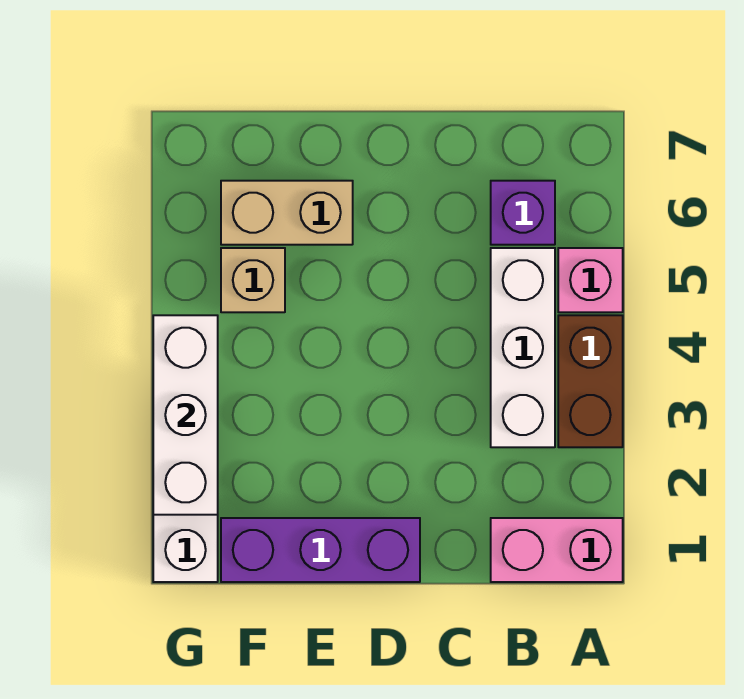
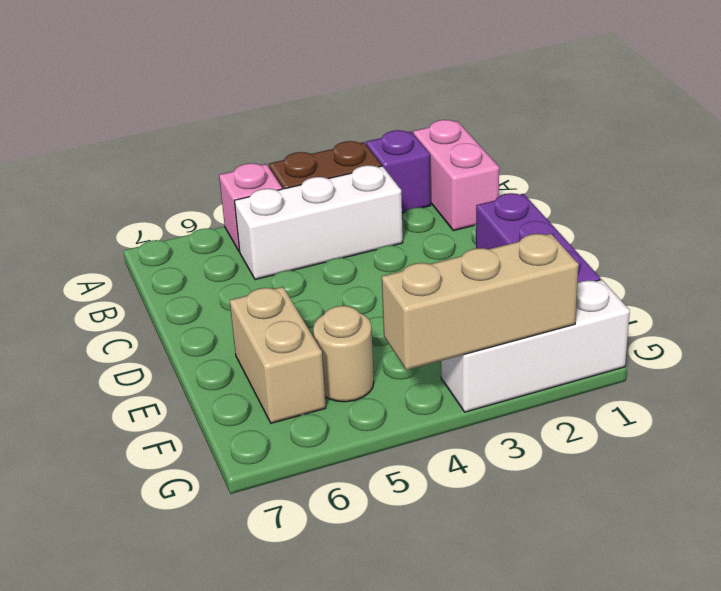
purple brick B6 level 1 -> purple brick A2 level 1
tan brick F5 level 1 -> tan round brick F5 level 1
white brick G2:G4 level 2 -> tan brick G2:G4 level 2

